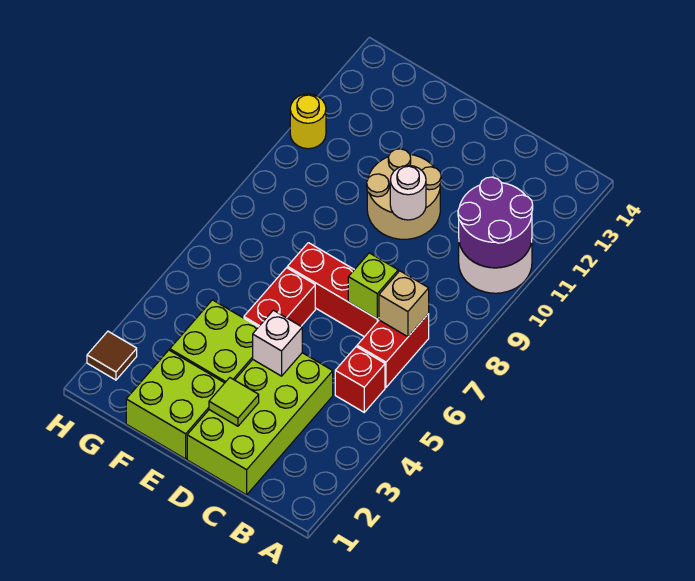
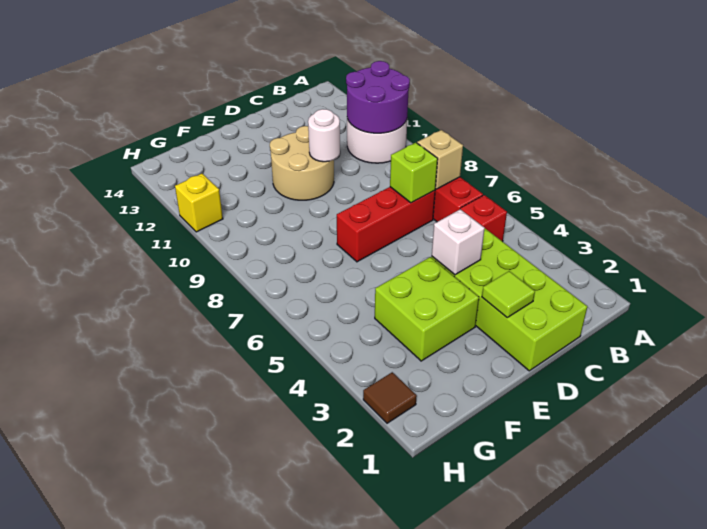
lime brick E1:F2 level 1 -> none
red brick E5:E6 level 1 -> none
yellow round brick H11 level 1 -> yellow brick H11 level 1

